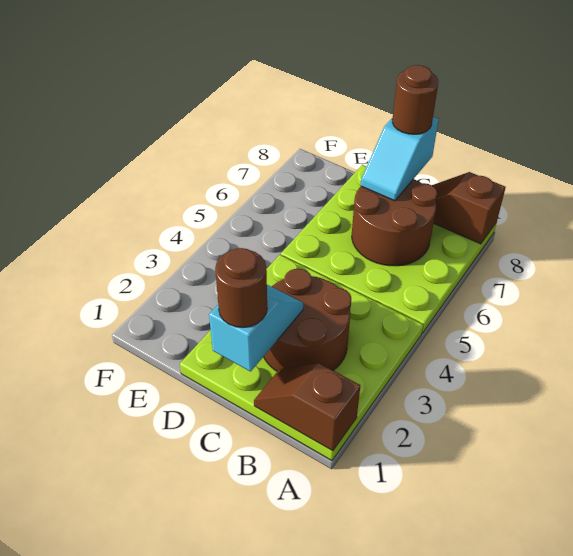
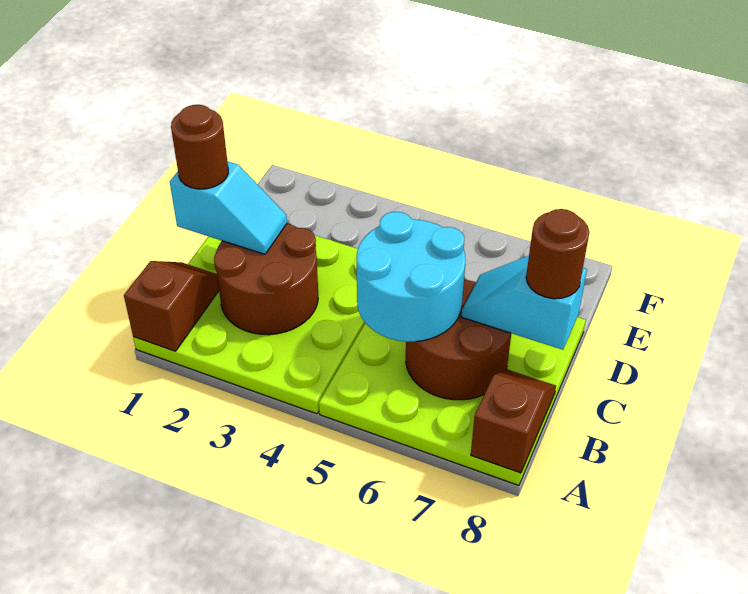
none -> cyan round brick B5:C6 level 3

